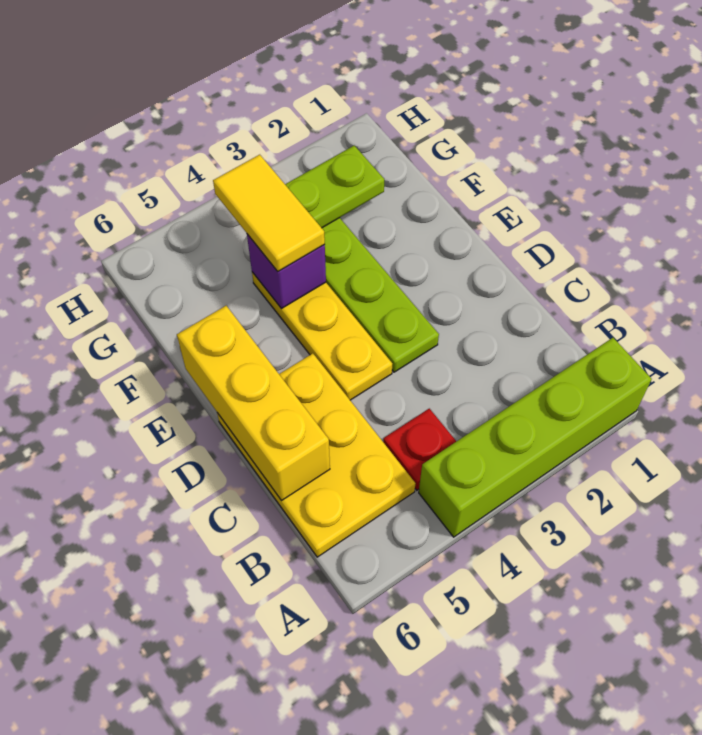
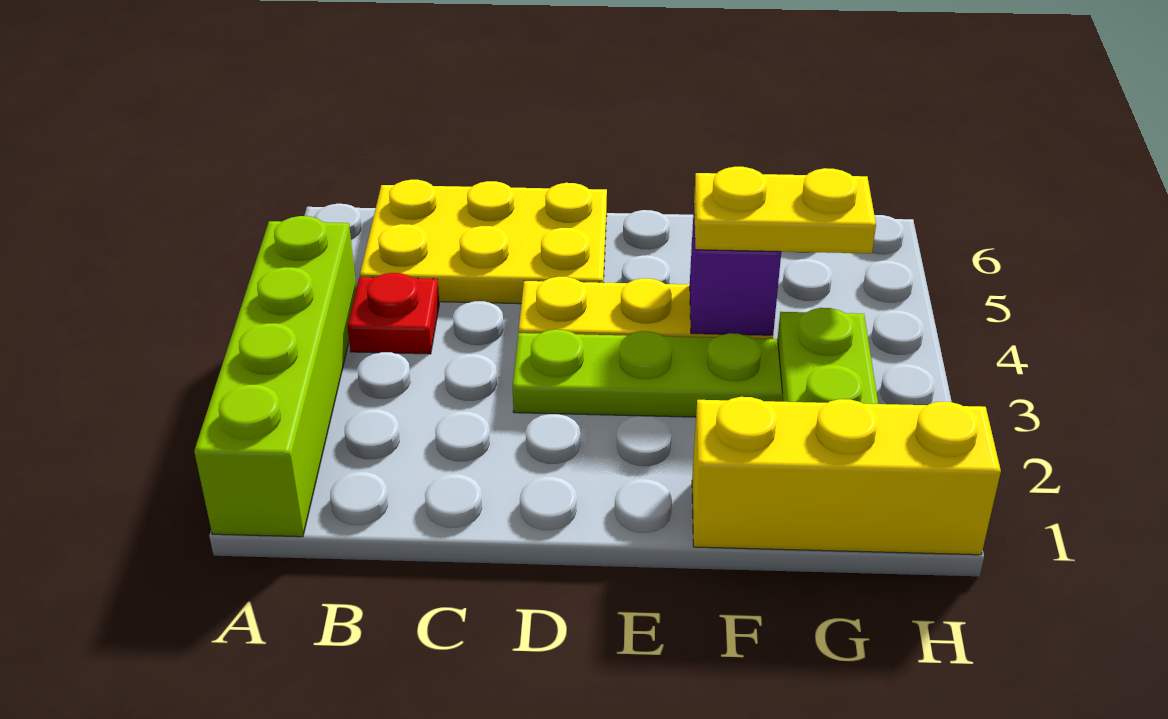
yellow brick C6:E6 level 2 -> yellow brick F1:H1 level 1
yellow tile F4:G4 level 3 -> yellow plate F4:G4 level 3

